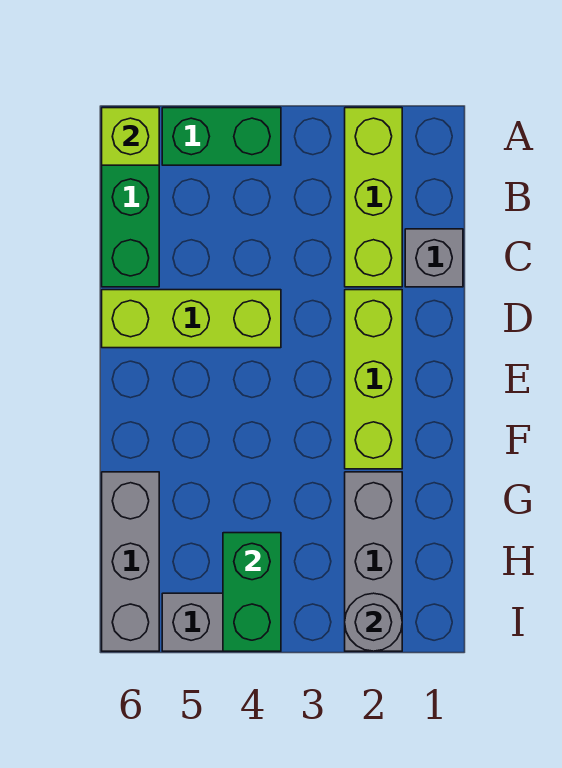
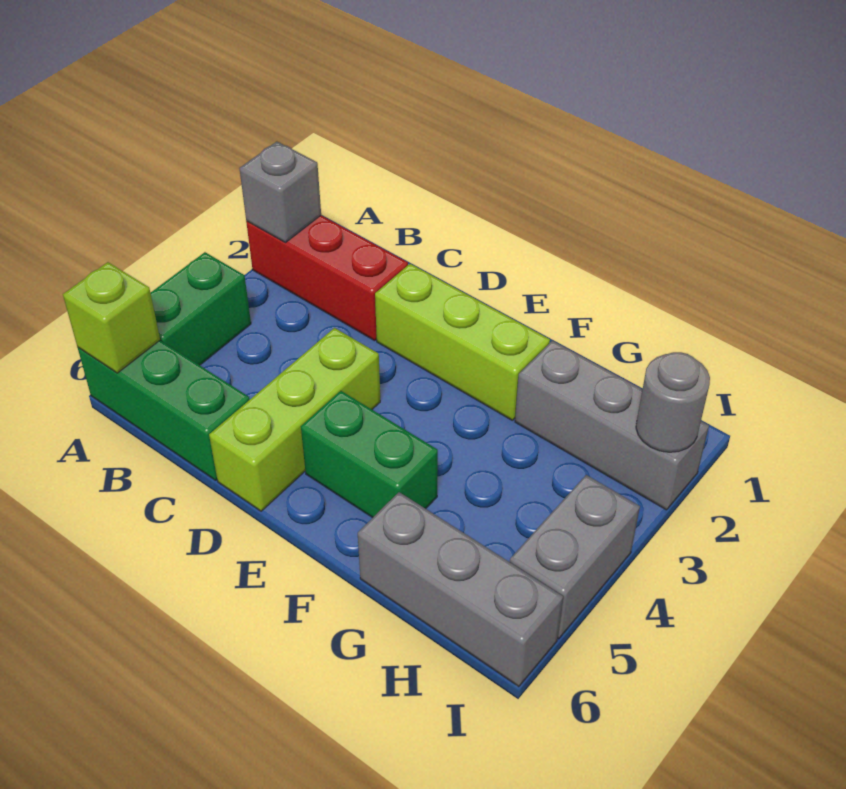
lime brick A2:C2 level 1 -> red brick A2:C2 level 1
grey brick C1 level 1 -> grey brick A2 level 2
green brick H4:I4 level 2 -> green brick E5:F5 level 1

